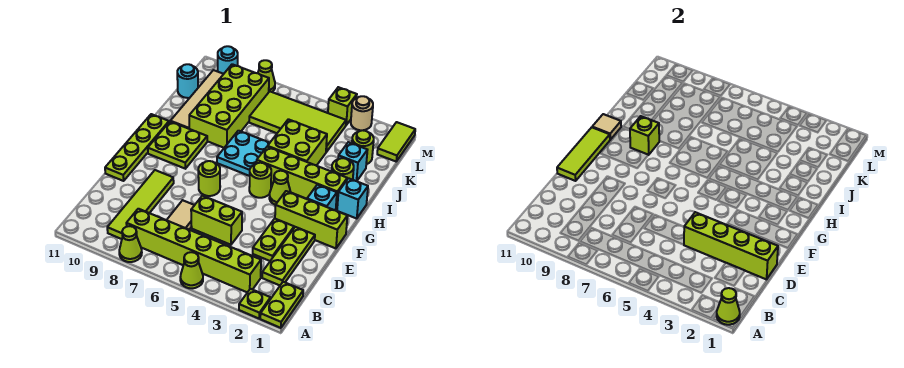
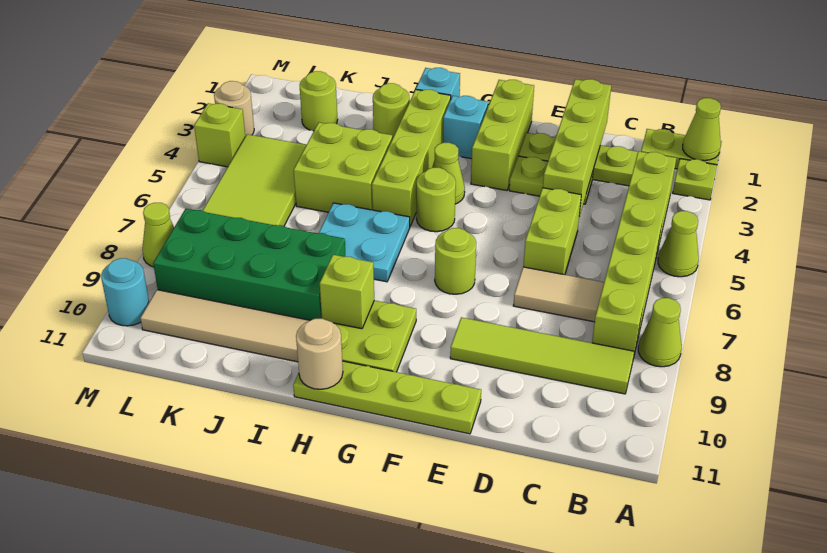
lime tile E11:G11 level 2 -> none
tan tile H11 level 2 -> tan round brick H11 level 2
lime brick I8:L9 level 1 -> green brick I8:L9 level 1
cyan brick J2 level 1 -> none
cyan round brick K11 level 1 -> none
lime tile L1:M1 level 1 -> none

